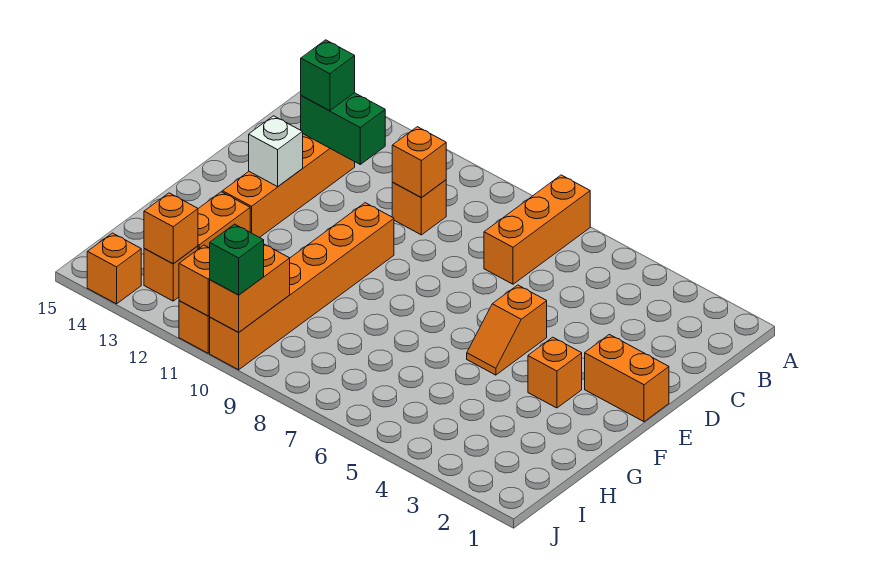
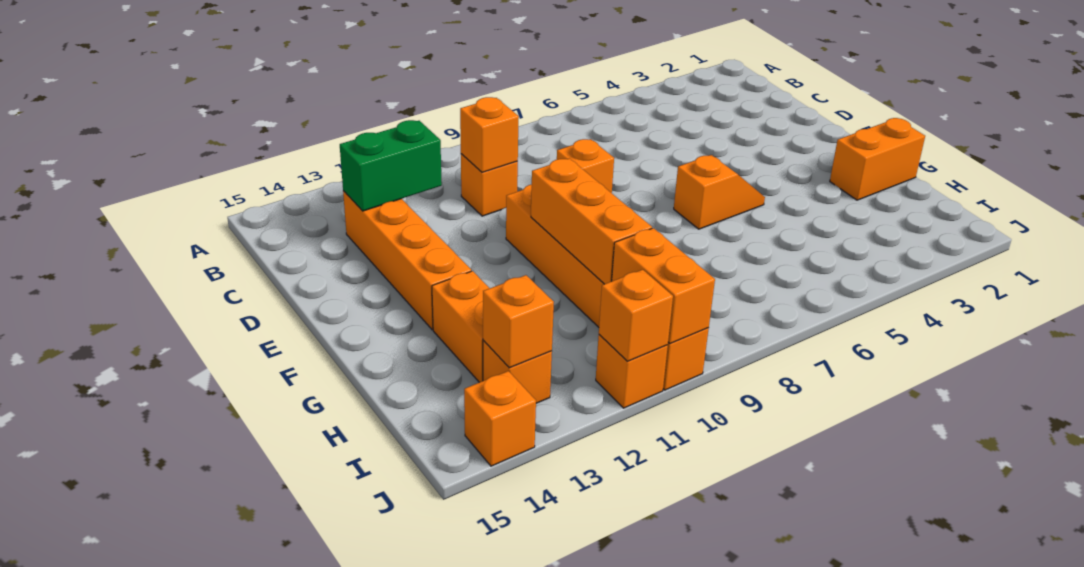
orange brick A7:C7 level 1 -> orange brick F10:H10 level 2
green brick C13 level 3 -> none
orange brick E1:E2 level 1 -> orange brick G1:G2 level 1
orange slope E5:F5 level 1 top E -> orange slope F5:F6 level 1 top 6
white brick E13 level 2 -> none
orange brick F3 level 1 -> orange brick D8 level 1
green brick J10 level 3 -> none

